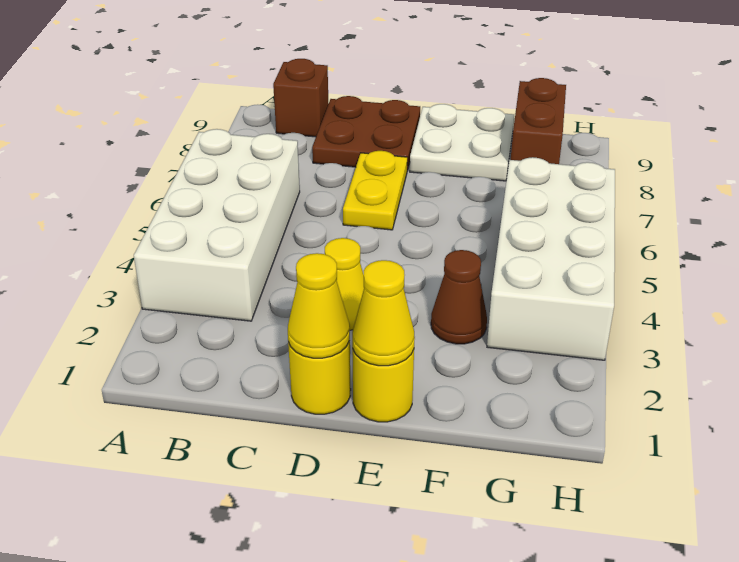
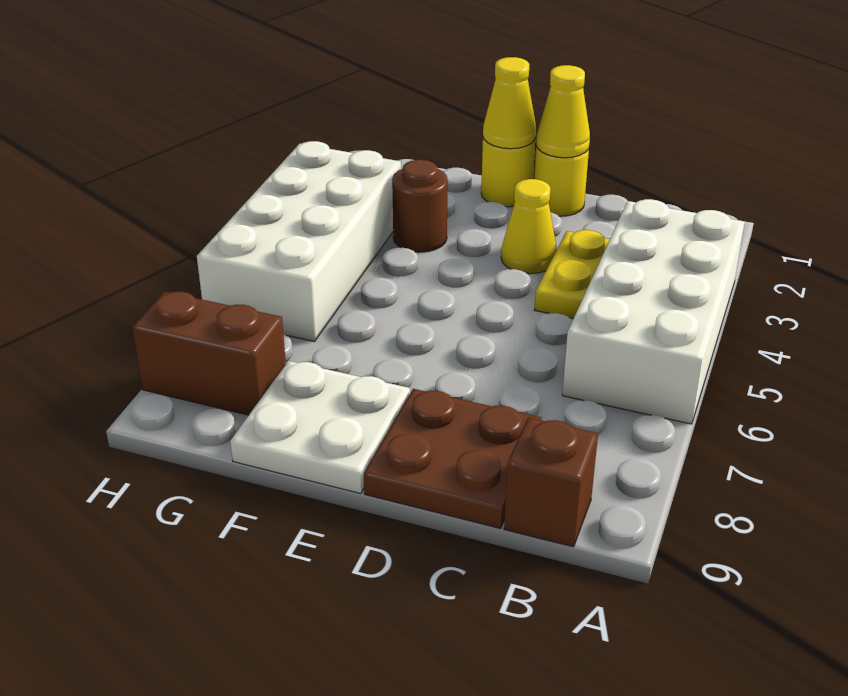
yellow plate D6:D7 level 1 -> yellow plate C3:C4 level 1
brown cone F3 level 1 -> brown round brick F3 level 1
brown brick G8:G9 level 1 -> brown brick G8:H8 level 1

